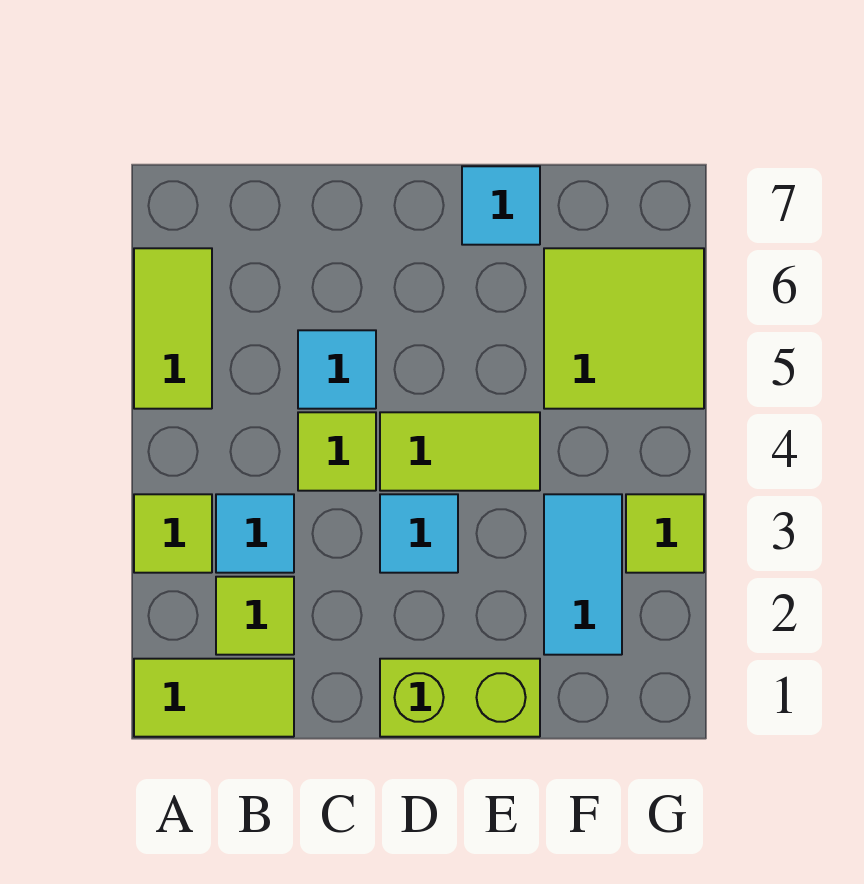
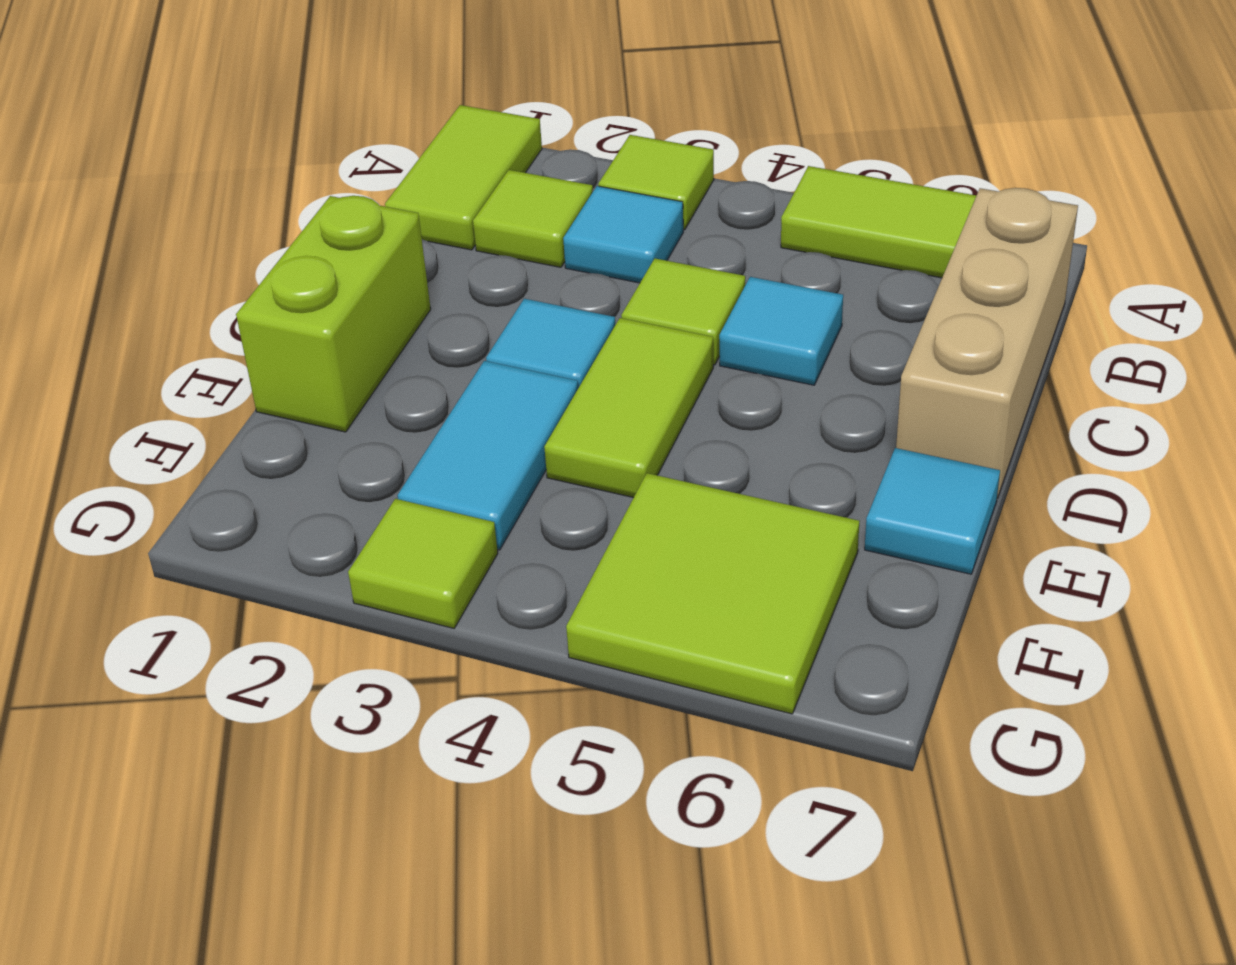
none -> tan brick B7:D7 level 1
cyan tile F2:F3 level 1 -> cyan tile E3:F3 level 1

